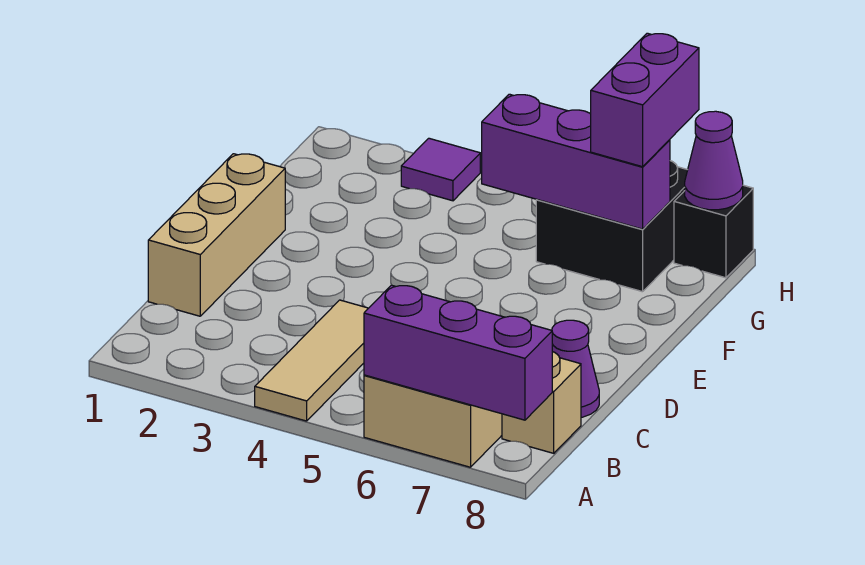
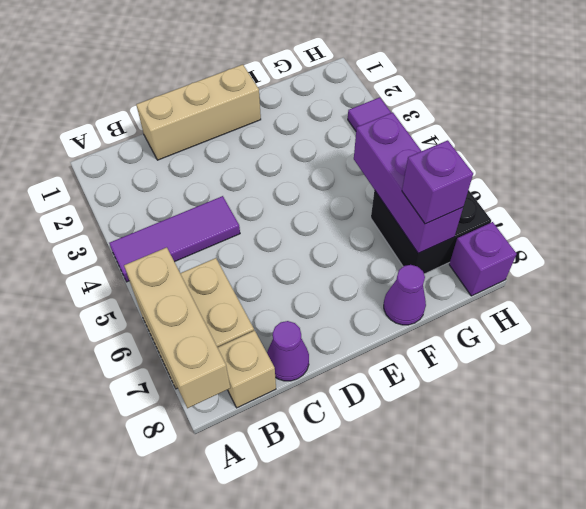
tan tile A4:C4 level 1 -> purple tile A4:C4 level 1
purple brick A6:A8 level 2 -> tan brick A6:A8 level 2
purple brick G7:H7 level 3 -> purple brick G7 level 3
black brick H8 level 1 -> purple brick H8 level 1
purple cone H8 level 2 -> purple cone F8 level 1

